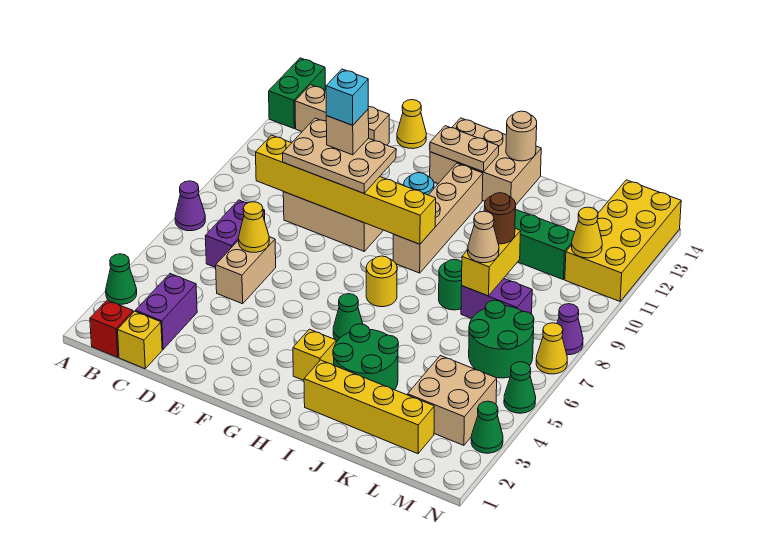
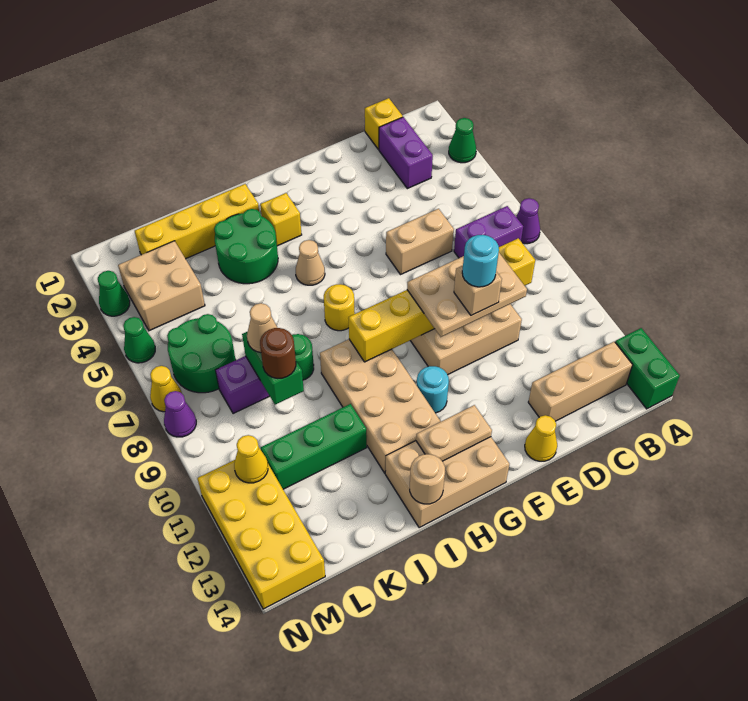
red brick B1 level 1 -> none
purple brick C6:C7 level 1 -> purple brick B7:C7 level 1
tan brick D5:D6 level 1 -> tan brick D6:E6 level 1
yellow cone D6 level 2 -> none
cyan brick E10 level 5 -> cyan round brick E10 level 5
green cone H5 level 1 -> tan cone H5 level 1
tan brick H9:H12 level 1 -> tan brick H9:I12 level 1
yellow brick K8:K9 level 2 -> green brick K8:K9 level 2

